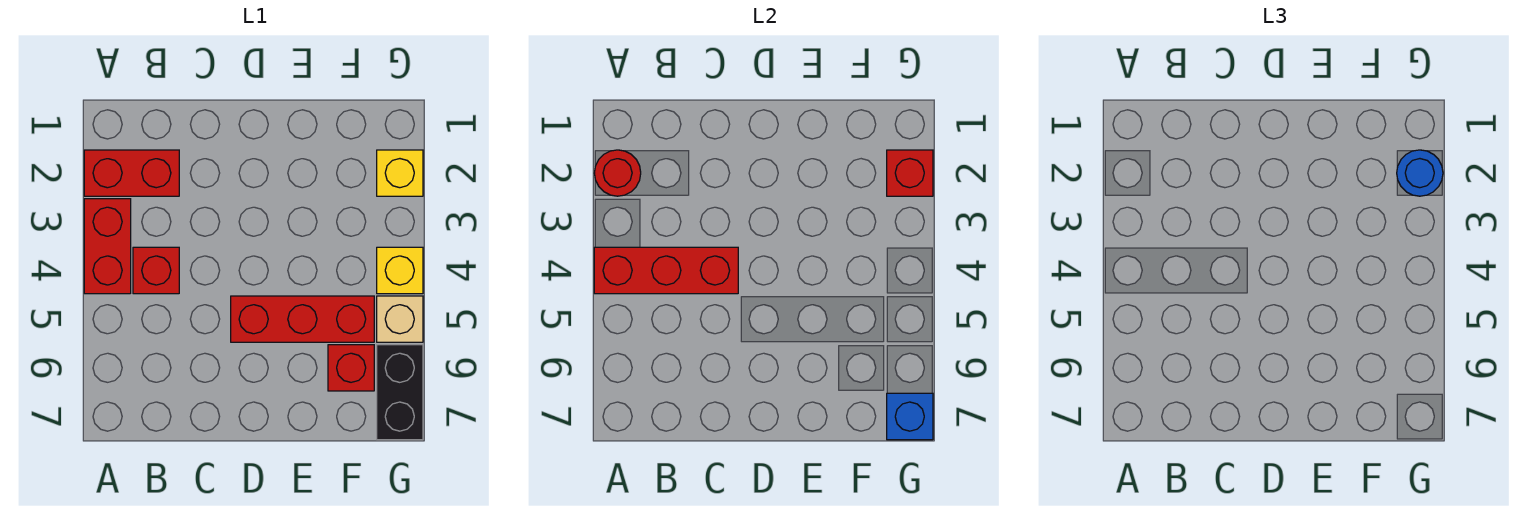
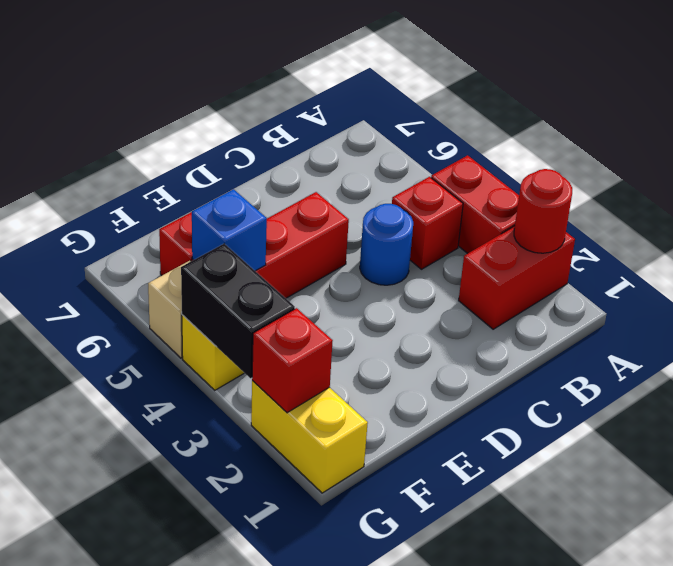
red brick A4:C4 level 2 -> none
yellow brick G2 level 1 -> yellow brick G1:G2 level 1
blue round brick G2 level 3 -> blue round brick C4 level 1
black brick G6:G7 level 1 -> black brick G3:G4 level 2
blue brick G7 level 2 -> blue brick F5 level 2

